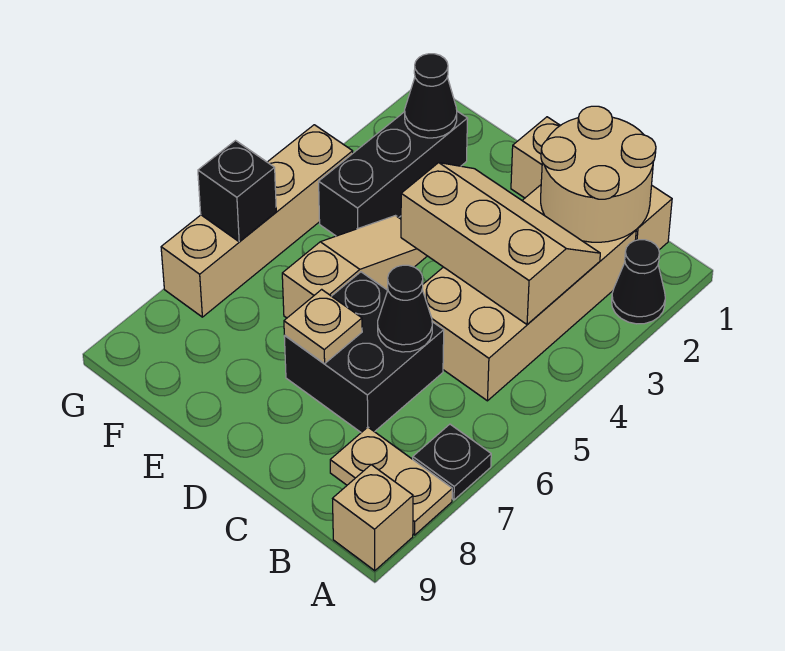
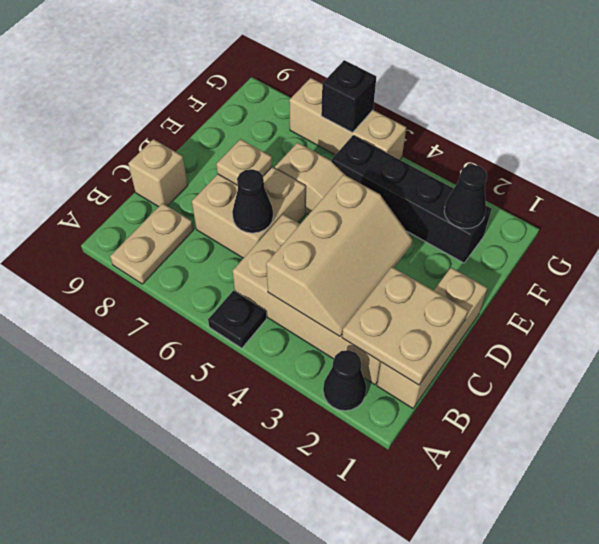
black plate A7 level 1 -> black plate A5 level 1
tan brick A9 level 1 -> tan brick C9 level 1
tan round brick B1:C2 level 2 -> tan plate B1:C2 level 2
black brick C6:D7 level 1 -> tan brick C6:D7 level 1
black brick F2:F4 level 1 -> black brick F2:F5 level 1
tan brick G4:G7 level 1 -> tan brick G5:G7 level 1

